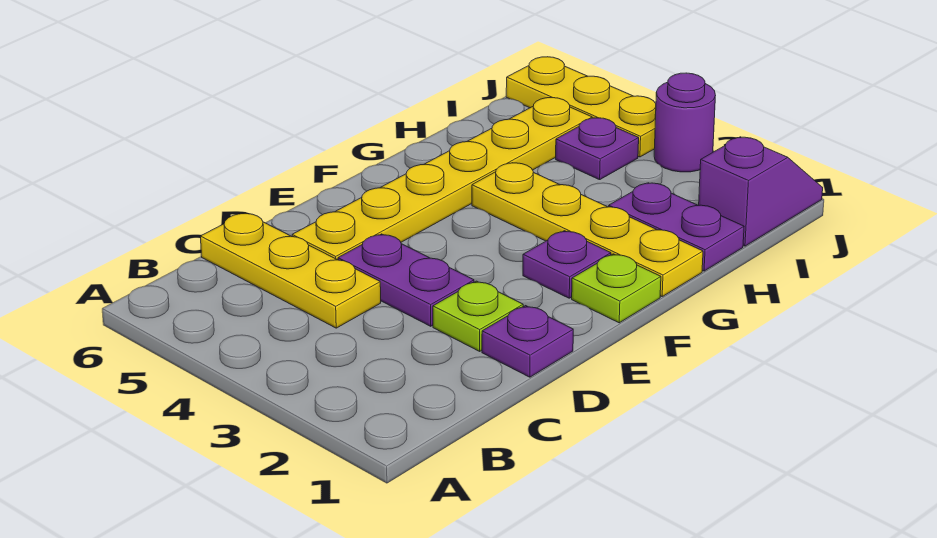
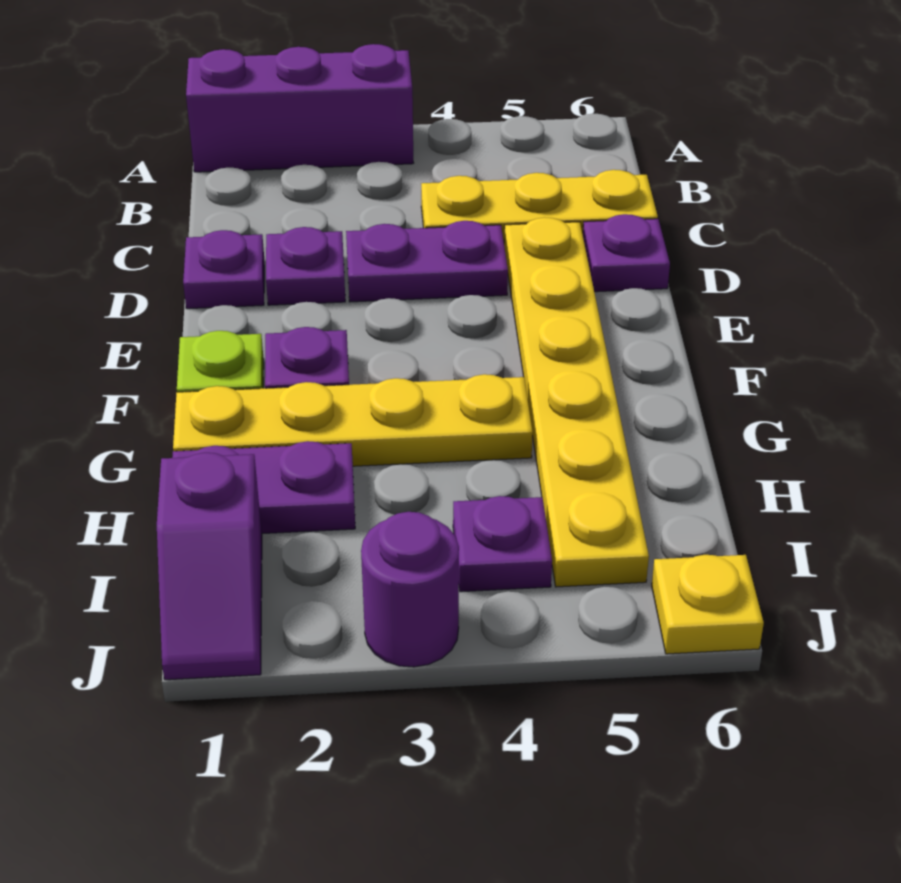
none -> purple brick A1:A3 level 1
lime plate D2 level 1 -> purple plate D2 level 1
none -> purple plate D6 level 1
yellow plate J4:J6 level 1 -> yellow plate J6 level 1

